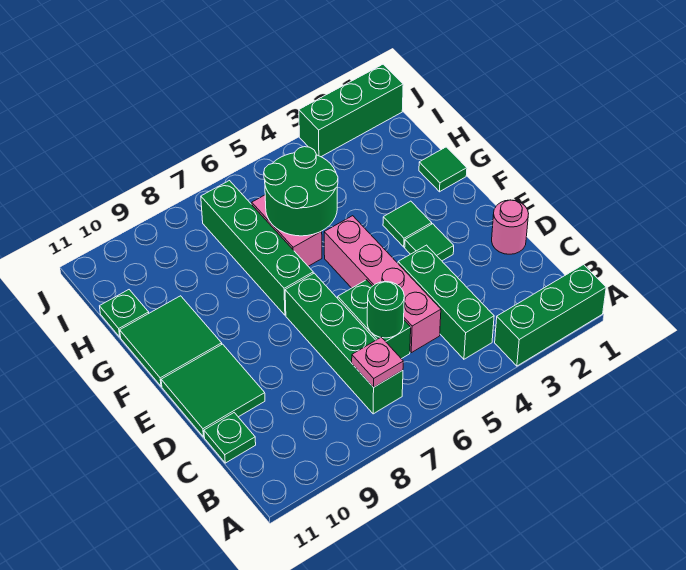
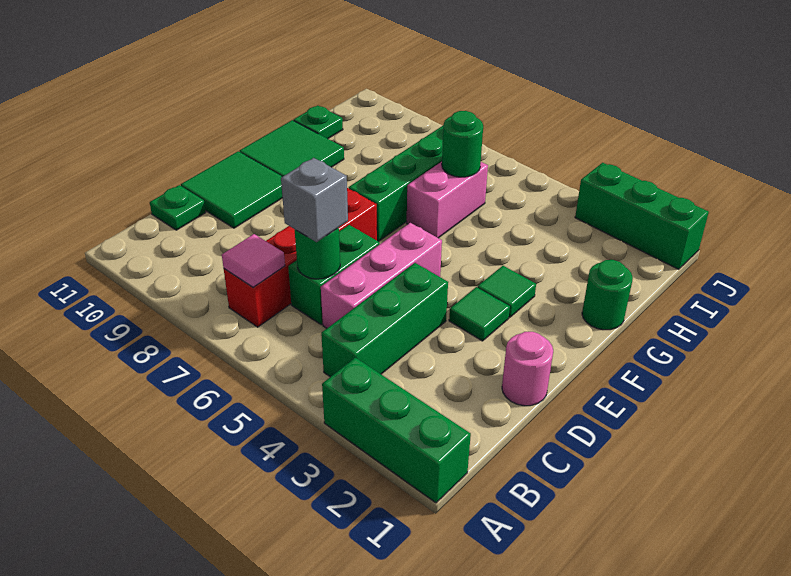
green brick B7:E7 level 1 -> red brick B7:E7 level 1
pink plate B7 level 2 -> pink tile B7 level 2
pink brick C5:F5 level 1 -> pink brick C5:E5 level 1
none -> grey brick C6 level 3
green tile G1 level 1 -> green round brick G1 level 1
green round brick G5:H6 level 2 -> green round brick H6 level 2

